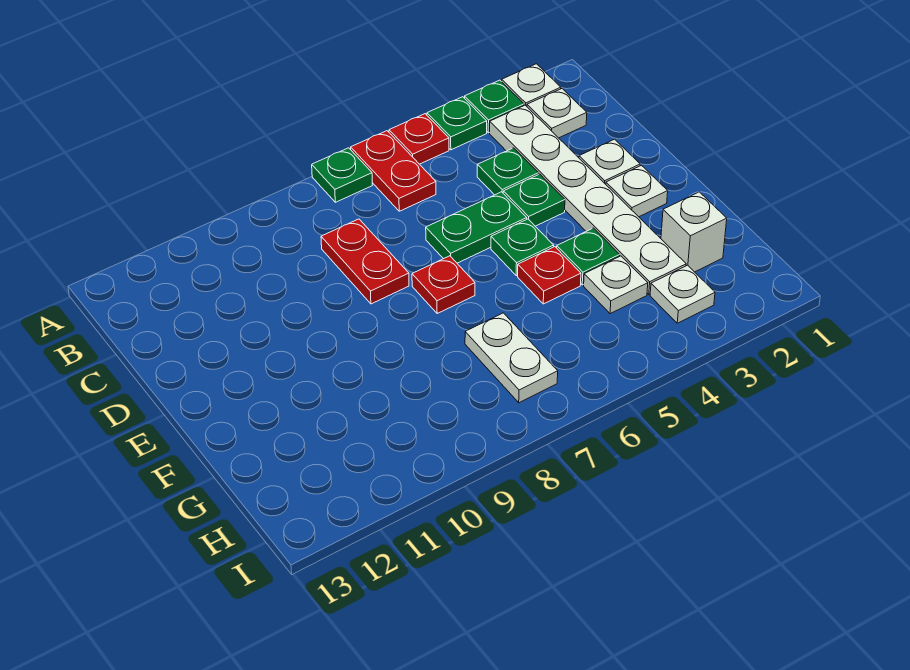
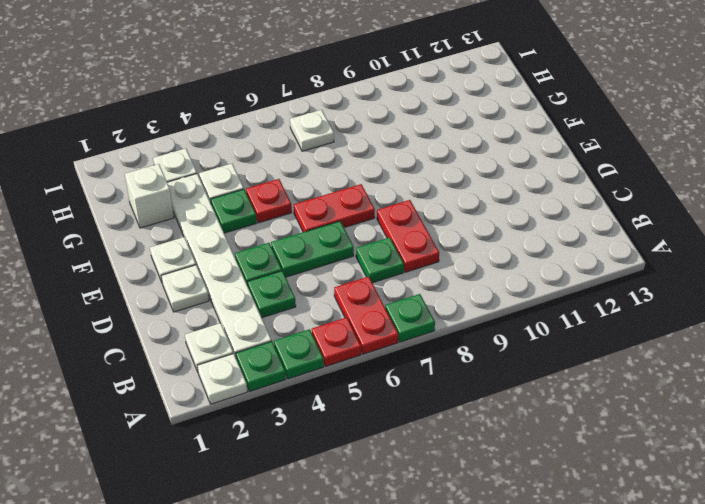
green plate E5 level 1 -> green plate C7 level 1
red plate E7 level 1 -> red plate E6:E7 level 1
white plate G7:H7 level 1 -> white plate H7 level 1

